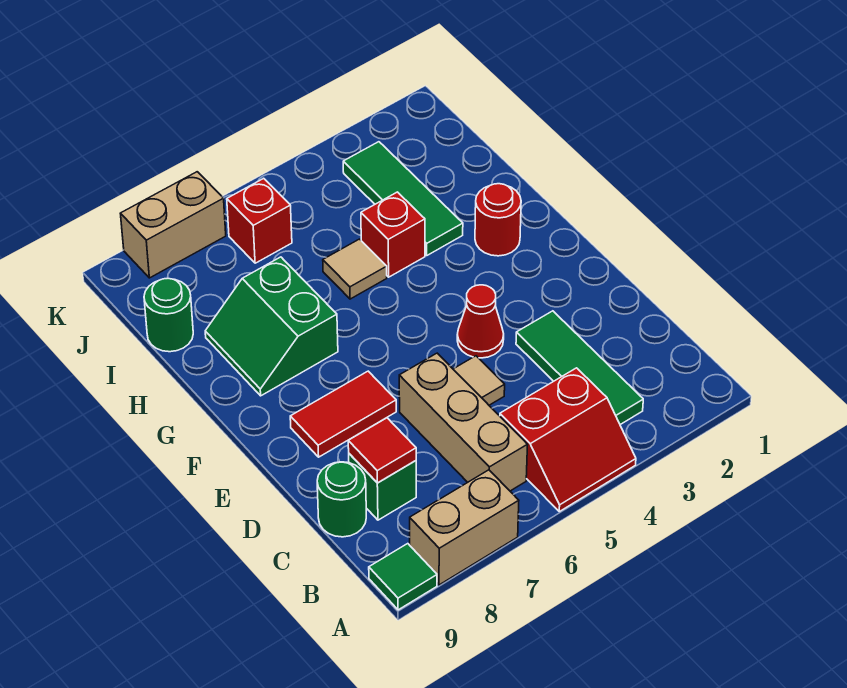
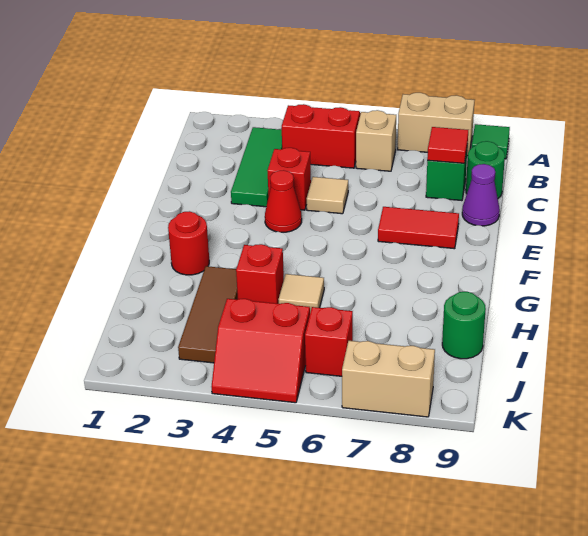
tan brick B6:D6 level 1 -> tan brick B6 level 1
none -> red brick D4 level 1
none -> purple cone D9 level 1
green slope G7:H8 level 1 top 7 -> none
green tile H3:J3 level 1 -> brown tile H3:J3 level 1
none -> red slope J4:K5 level 1 top J

